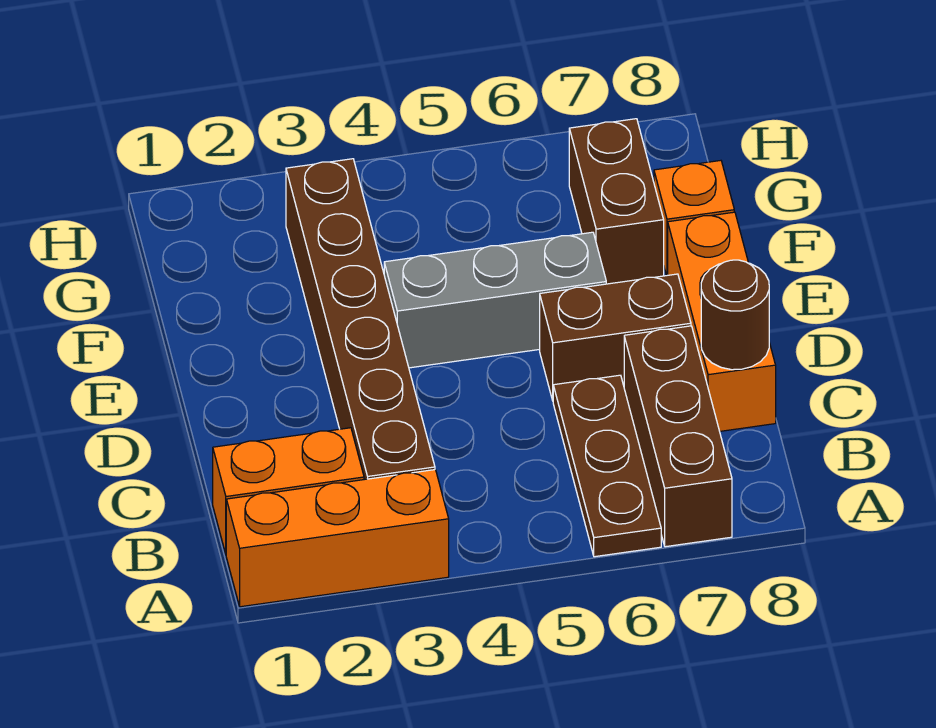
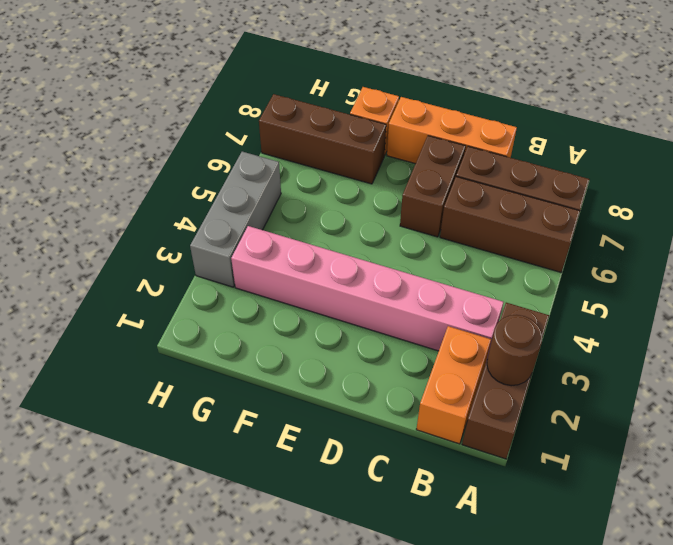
orange brick A1:A3 level 1 -> brown brick A1:A3 level 1
brown plate A6:C6 level 1 -> brown brick A6:C6 level 1
brown brick B3:G3 level 1 -> pink brick B3:G3 level 1
brown round brick C8 level 2 -> brown round brick A2 level 2
grey brick E4:E6 level 1 -> grey brick H3:H5 level 1
brown brick F7:G7 level 1 -> brown brick F7:H7 level 1

